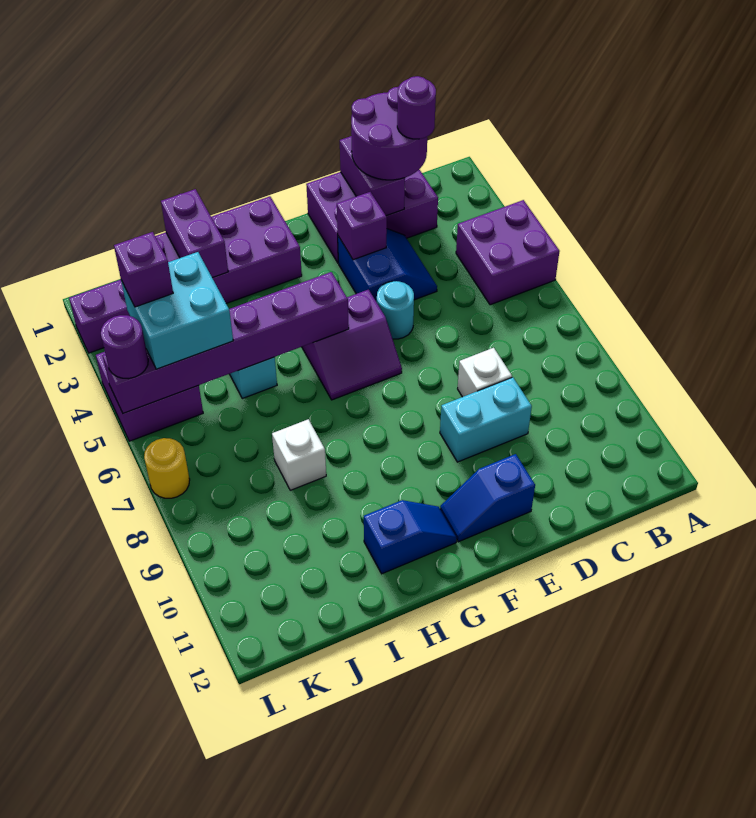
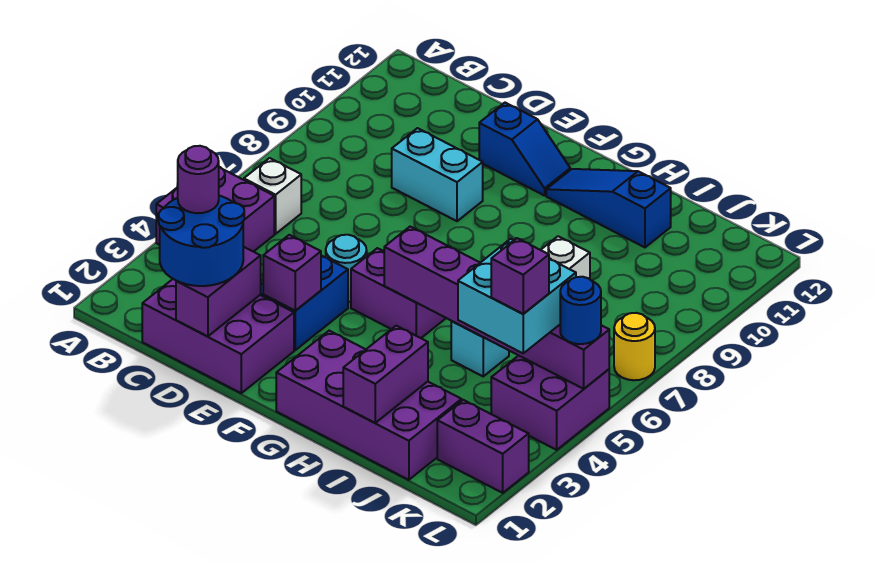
purple round brick C1:D2 level 3 -> blue round brick C1:D2 level 3
white brick D8 level 1 -> white brick B6 level 1
blue slope G11:H11 level 1 top H -> blue slope G11:I11 level 1 top I
purple round brick L5 level 3 -> blue round brick L5 level 3

